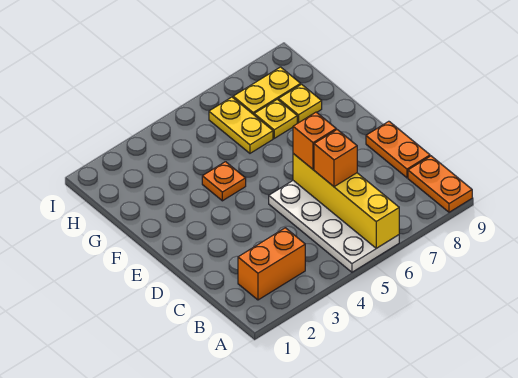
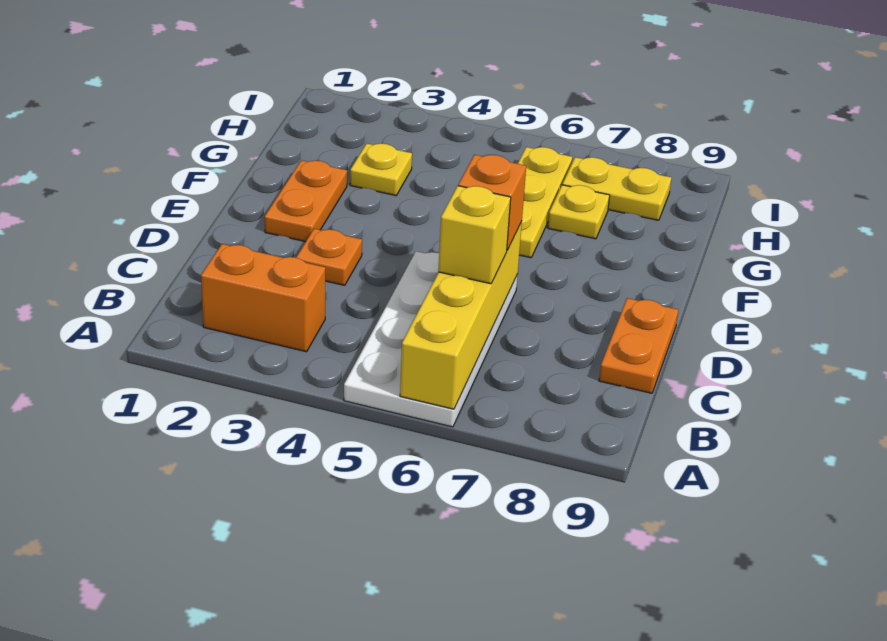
orange plate A9:B9 level 1 -> orange plate E2:F2 level 1
orange brick C6 level 3 -> yellow brick C6 level 3
orange plate F4 level 1 -> orange plate D3 level 1
yellow plate G6:H6 level 1 -> yellow plate F6:H6 level 1
yellow plate G8 level 1 -> yellow plate G3 level 1

